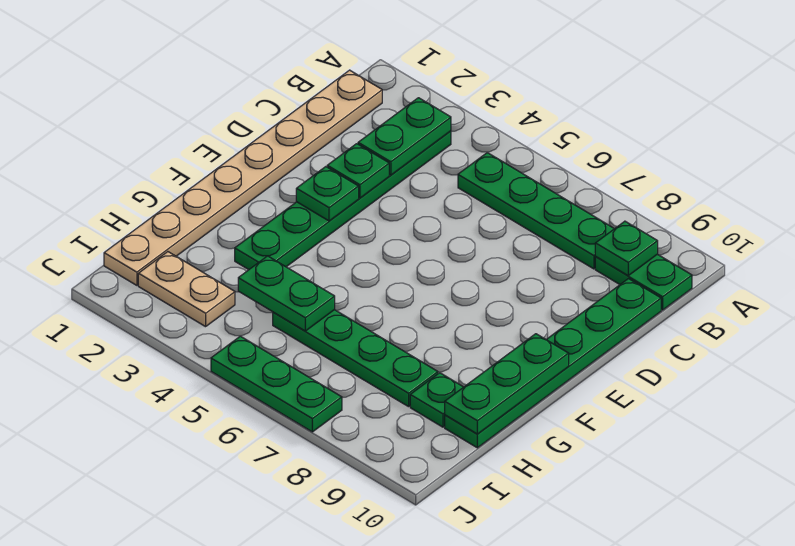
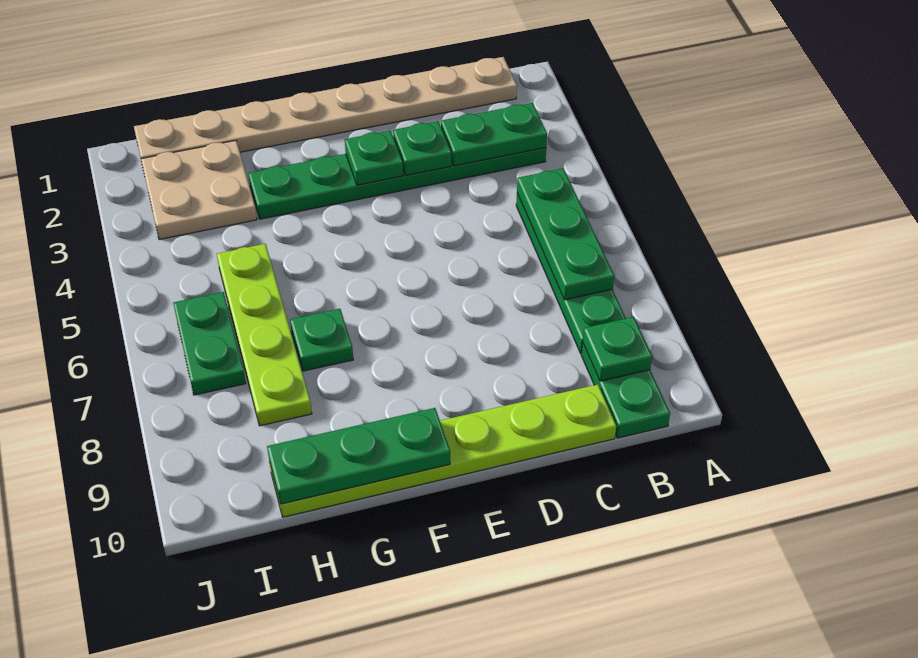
green plate C10:H10 level 1 -> lime plate C10:H10 level 1
green plate H4:H5 level 2 -> green plate I6:I7 level 1
green plate H5:H8 level 1 -> lime plate H5:H8 level 1
green plate H9 level 1 -> green plate G7 level 1
tan plate I2:I3 level 1 -> tan plate H2:I3 level 1
green plate J5:J7 level 1 -> green plate B5:B7 level 2

